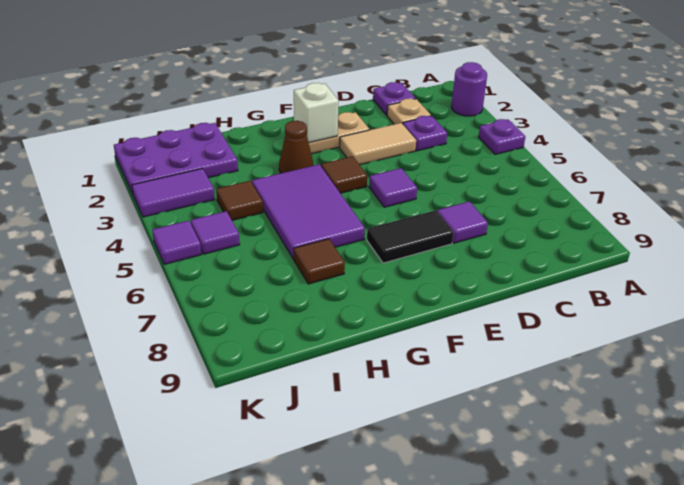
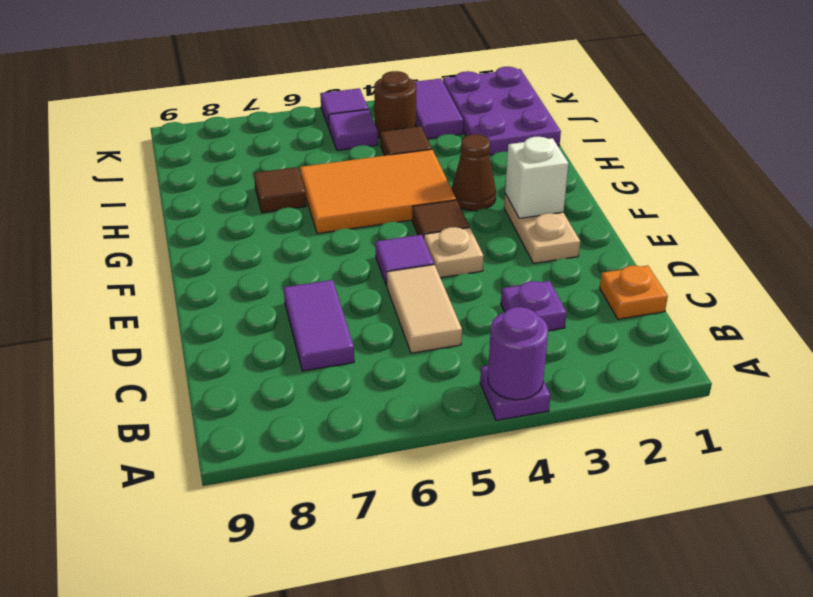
purple round brick A2 level 1 -> purple round brick A4 level 2
purple plate C1 level 1 -> orange plate C1 level 1
tan plate C2 level 1 -> tan plate E4 level 1
tan tile D3:E3 level 1 -> tan tile C5:D5 level 1
purple tile D7 level 1 -> purple tile C7:D7 level 1
black tile E7:F7 level 1 -> none
purple tile G4:H6 level 1 -> orange tile G4:H6 level 1
none -> brown round brick J4 level 1

